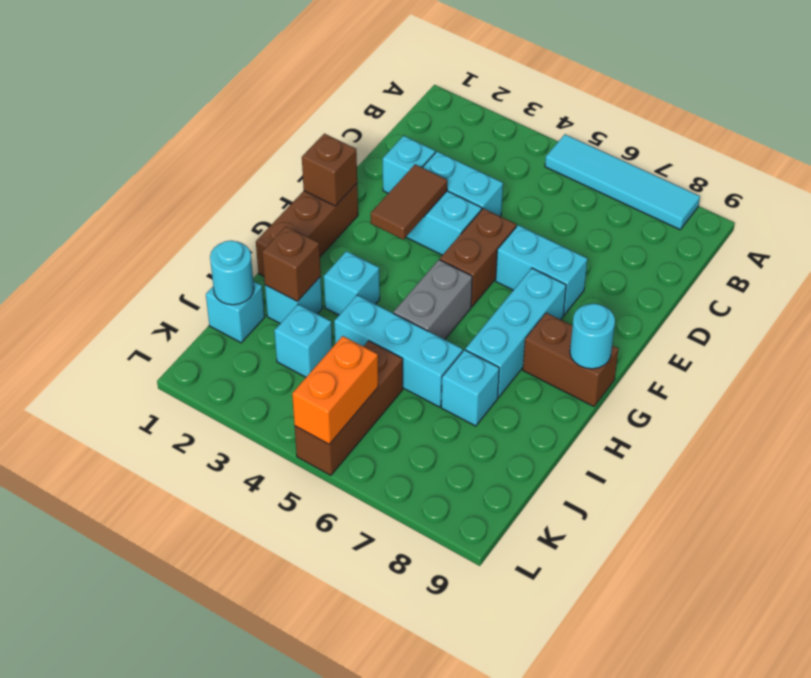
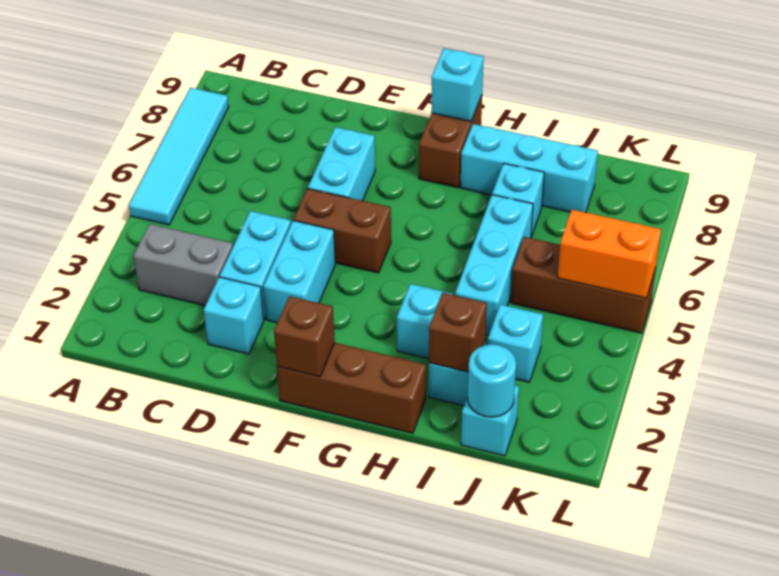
brown tile E3:F3 level 2 -> none
cyan brick F7:H7 level 1 -> cyan brick H8:J8 level 1
grey brick G5:H5 level 1 -> grey brick B3:C3 level 1
cyan round brick G9 level 2 -> cyan brick G9 level 2

